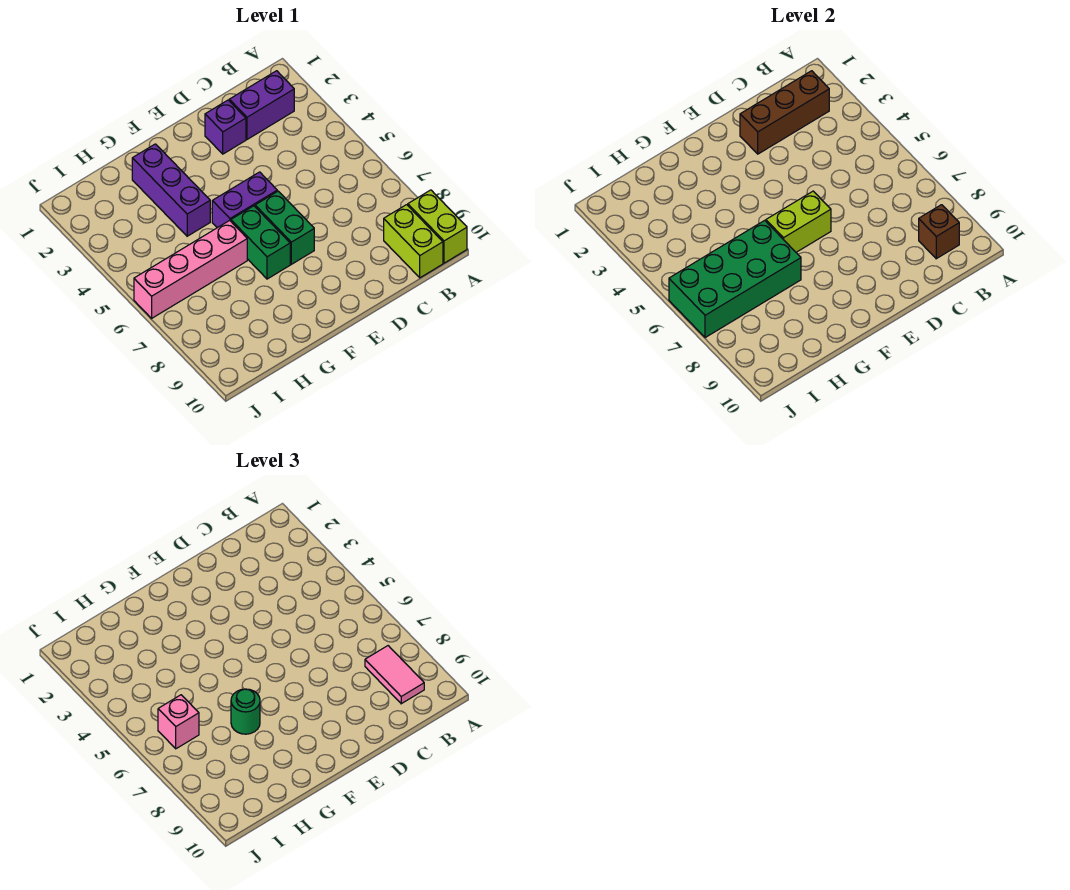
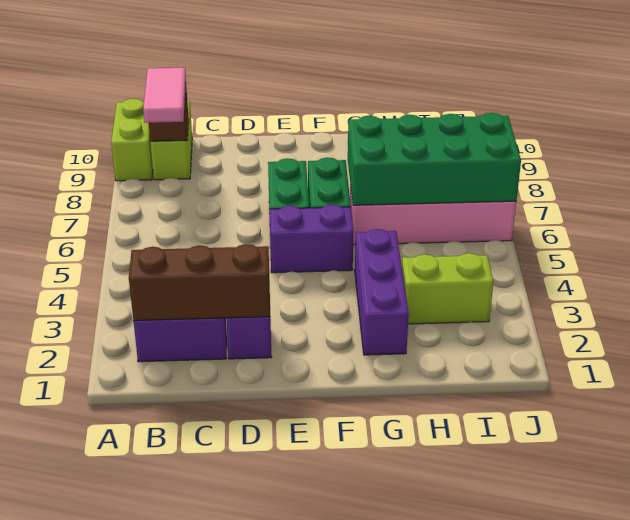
lime brick E6:F6 level 2 -> lime brick H3:I3 level 1
green round brick G7 level 3 -> none
pink brick I6 level 3 -> none

